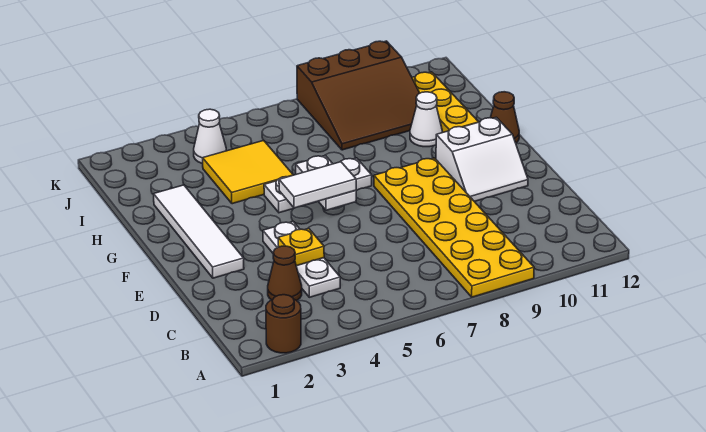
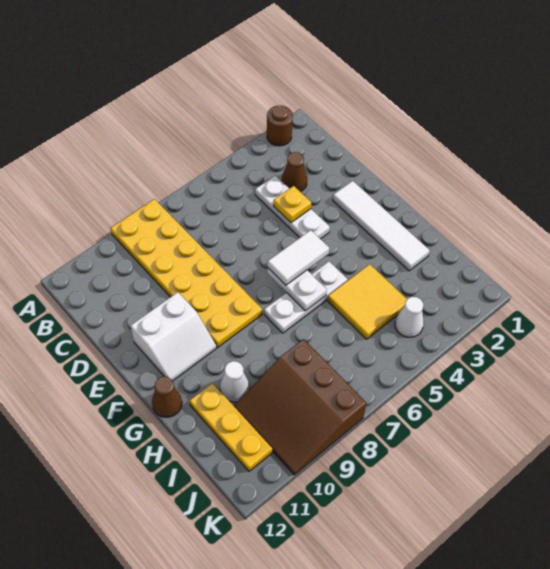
white slope E10:F11 level 1 top F -> white slope E10:F11 level 1 top E
brown slope I8:K10 level 1 top K -> brown slope I8:K10 level 1 top 8

